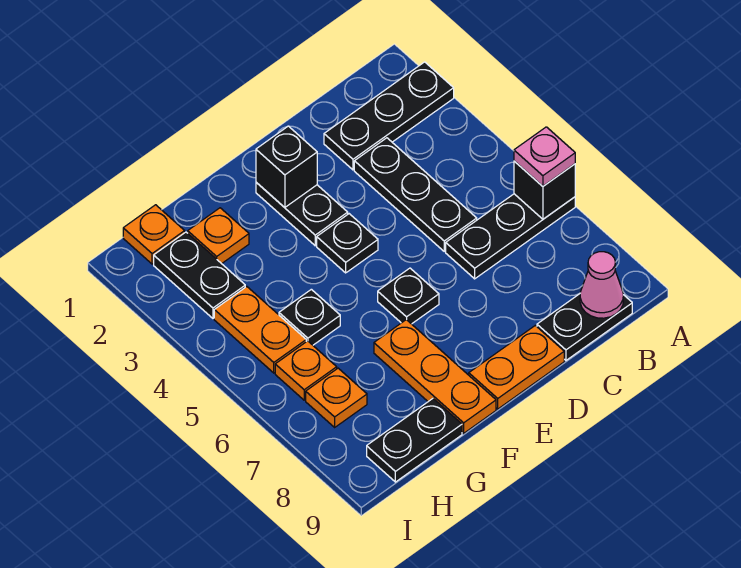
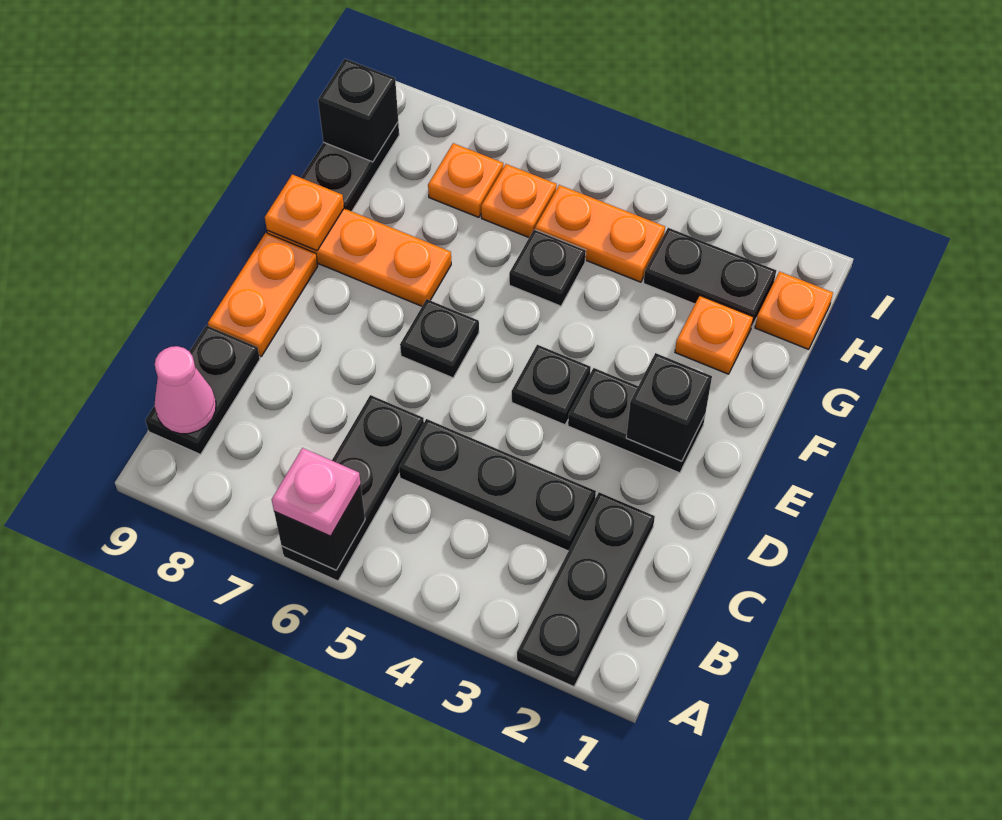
none -> orange plate F9 level 2
none -> black brick H9 level 2

